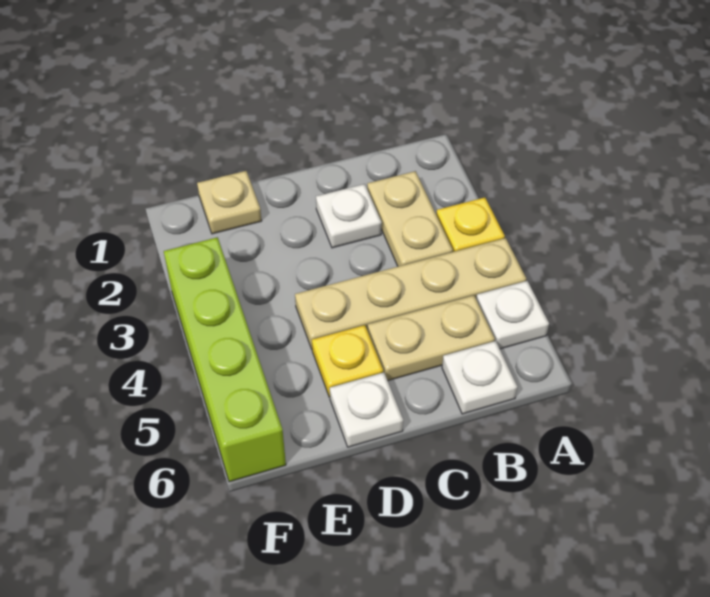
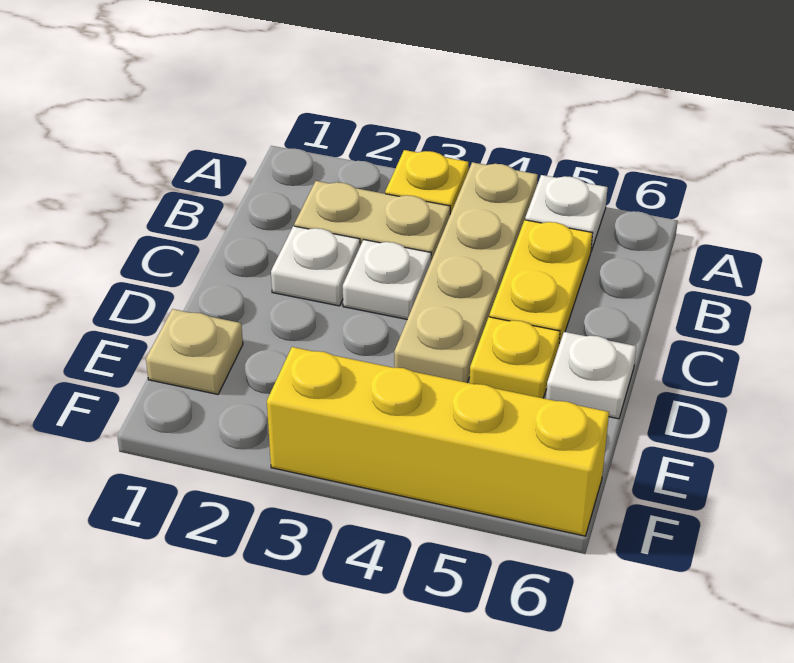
tan plate B5:C5 level 1 -> yellow plate B5:C5 level 1
white plate B6 level 1 -> white plate C3 level 1
lime brick F3:F6 level 1 -> yellow brick F3:F6 level 1

